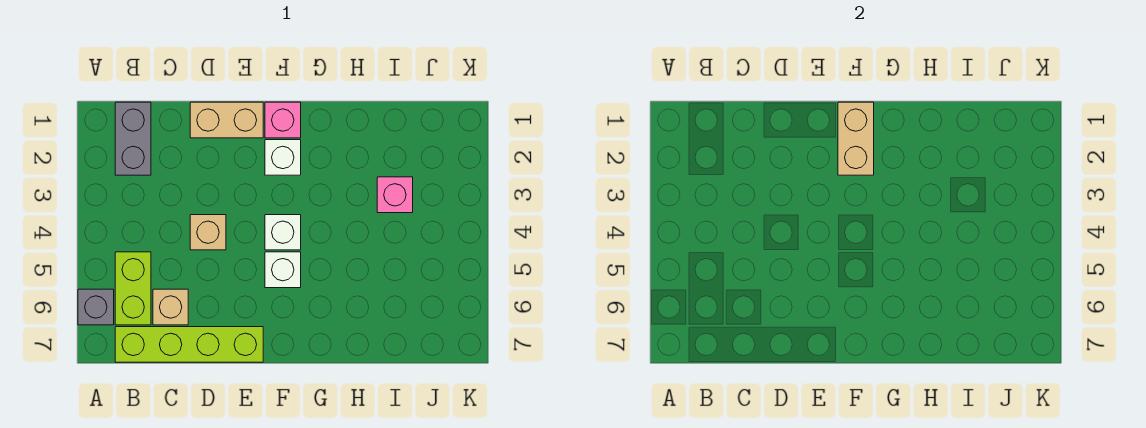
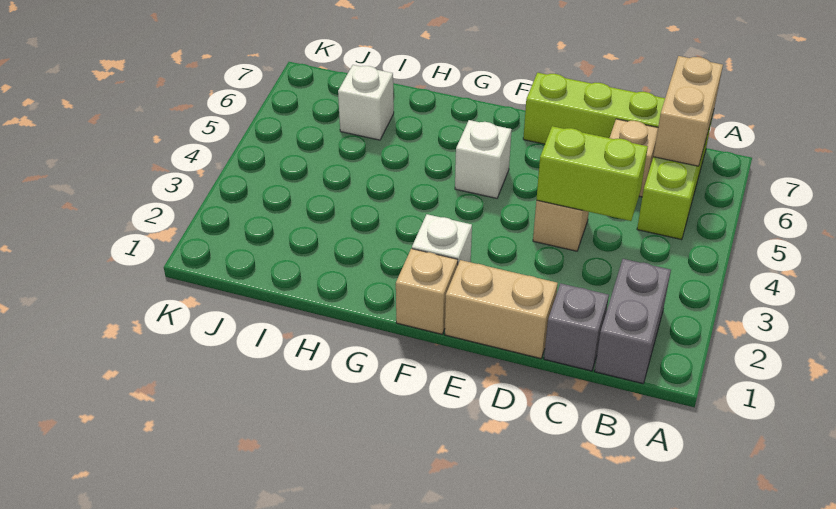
grey brick A6 level 1 -> grey brick C1 level 1
none -> lime brick C4:D4 level 2
pink brick F1 level 1 -> tan brick F1 level 1
tan brick F1:F2 level 2 -> tan brick B6:B7 level 2
white brick F4 level 1 -> white brick I6 level 1
pink brick I3 level 1 -> none

